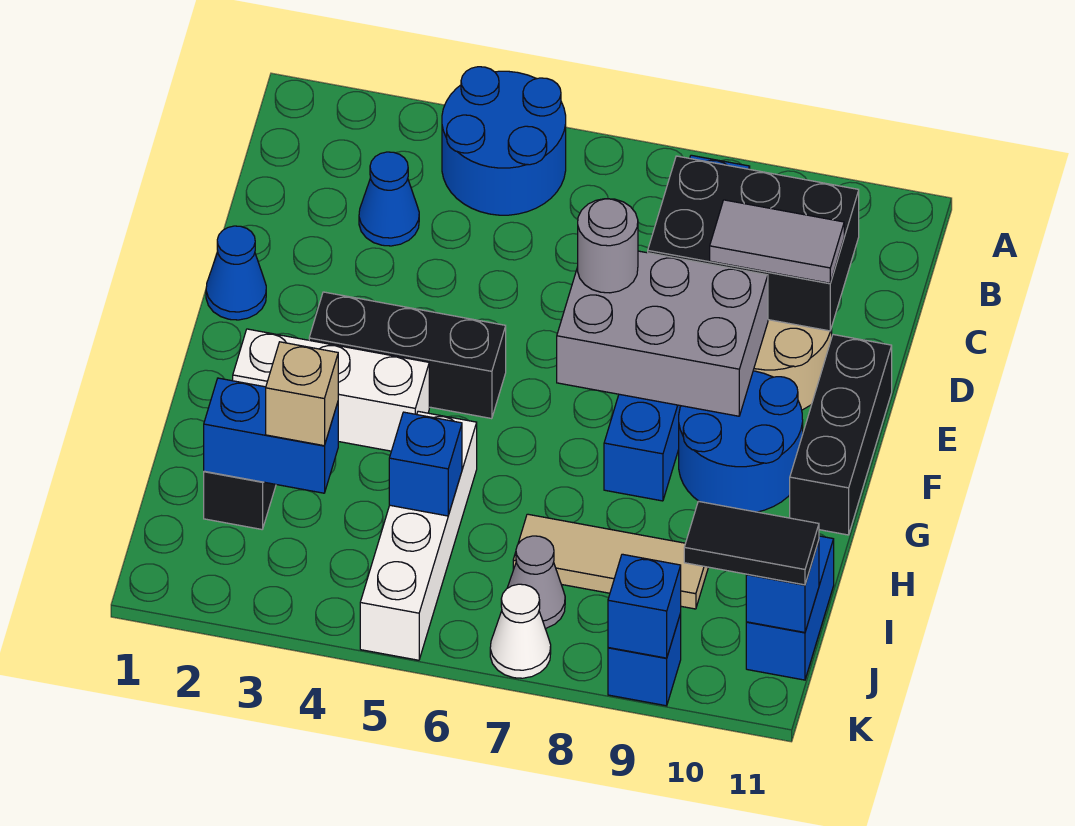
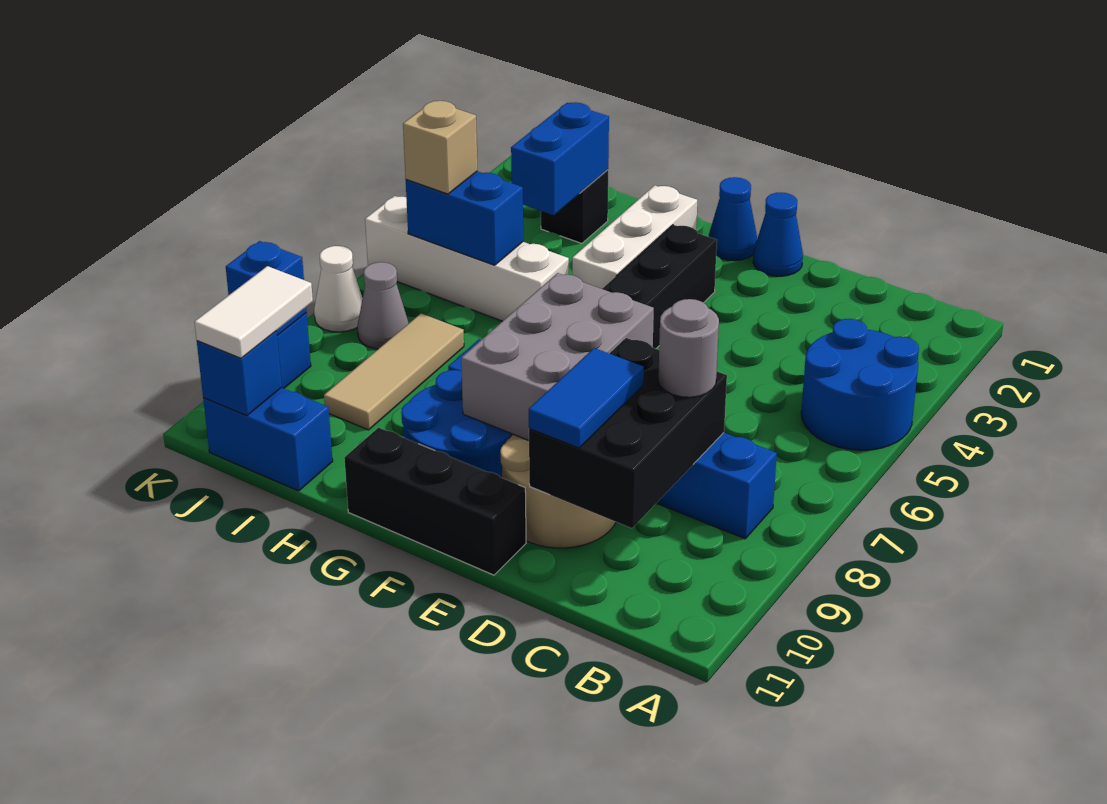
blue cone C3 level 1 -> blue cone F1 level 1
grey tile D9:D10 level 3 -> blue tile D9:D10 level 3
grey round brick E7 level 3 -> grey round brick C8 level 3
tan brick I3 level 3 -> tan brick J5 level 3
blue brick I5 level 2 -> blue brick I5:J5 level 2
black tile J10:J11 level 3 -> white tile J10:J11 level 3

